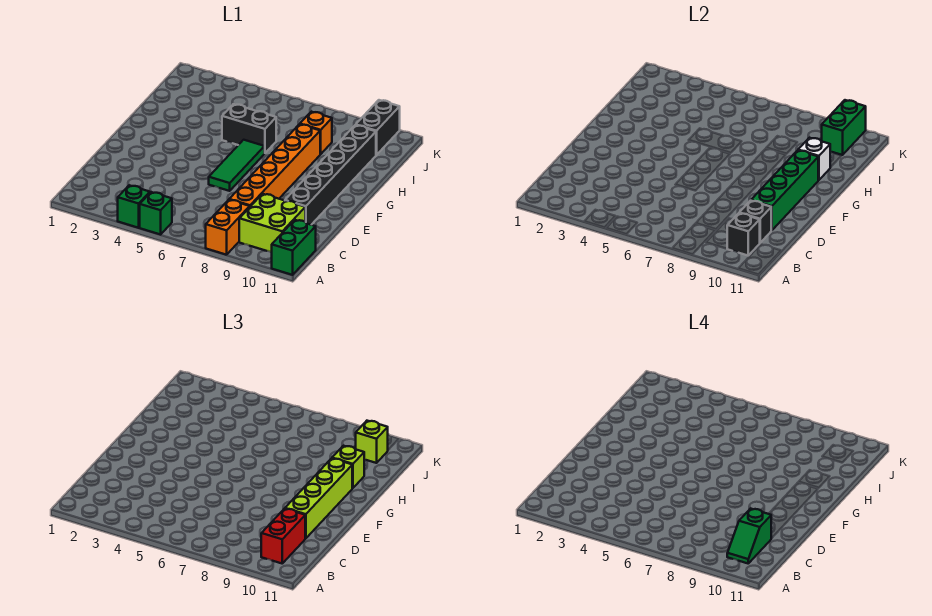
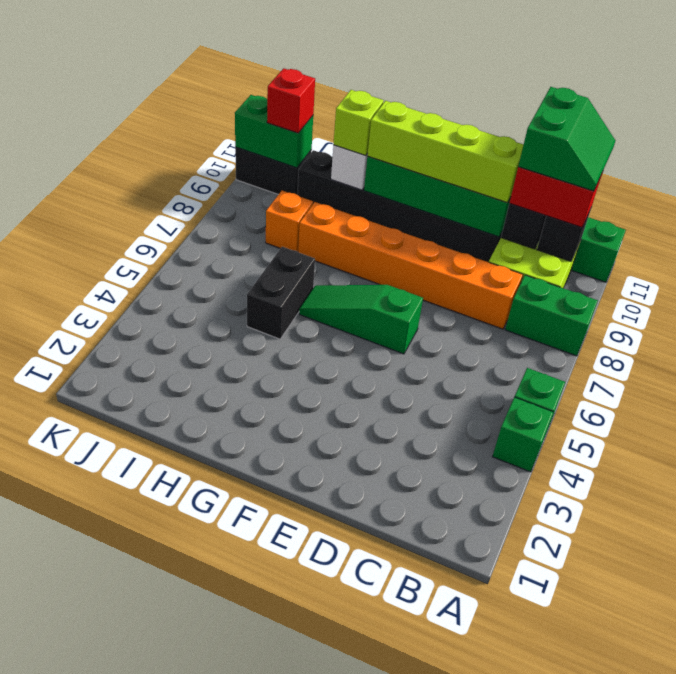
orange brick A8:B8 level 1 -> green brick A8:B8 level 1
green slope B10:C10 level 4 top C -> green slope B10:C11 level 4 top C
green tile E6:G6 level 1 -> green slope E6:G6 level 1 top E
lime brick J10 level 3 -> red brick J10 level 3

